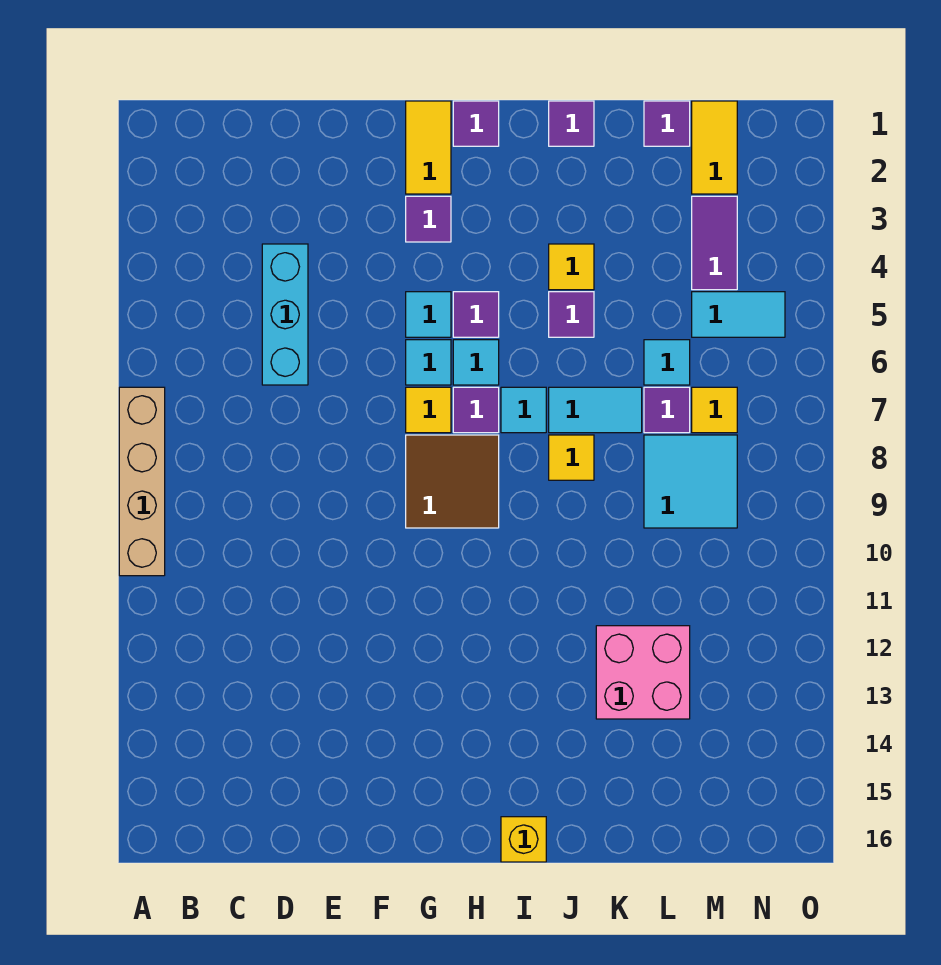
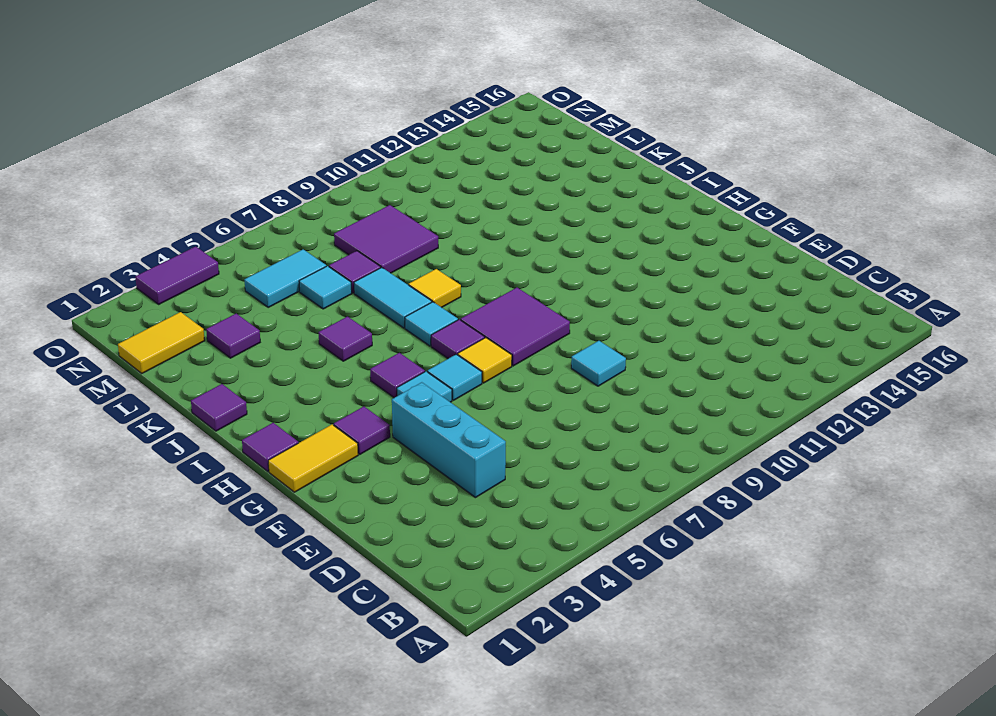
tan brick A7:A10 level 1 -> none
cyan brick D4:D6 level 1 -> cyan brick D4:F4 level 1
brown tile G8:H9 level 1 -> purple tile G8:H9 level 1
cyan tile H6 level 1 -> cyan tile E9 level 1
yellow brick I16 level 1 -> none
yellow tile J4 level 1 -> none
pink brick K12:L13 level 1 -> none
purple tile L1 level 1 -> purple tile L3 level 1
cyan tile L8:M9 level 1 -> purple tile L8:M9 level 1
purple tile M3:M4 level 1 -> purple tile O3:O4 level 1
cyan tile M5:N5 level 1 -> cyan tile M5:M6 level 1
yellow tile M7 level 1 -> none

